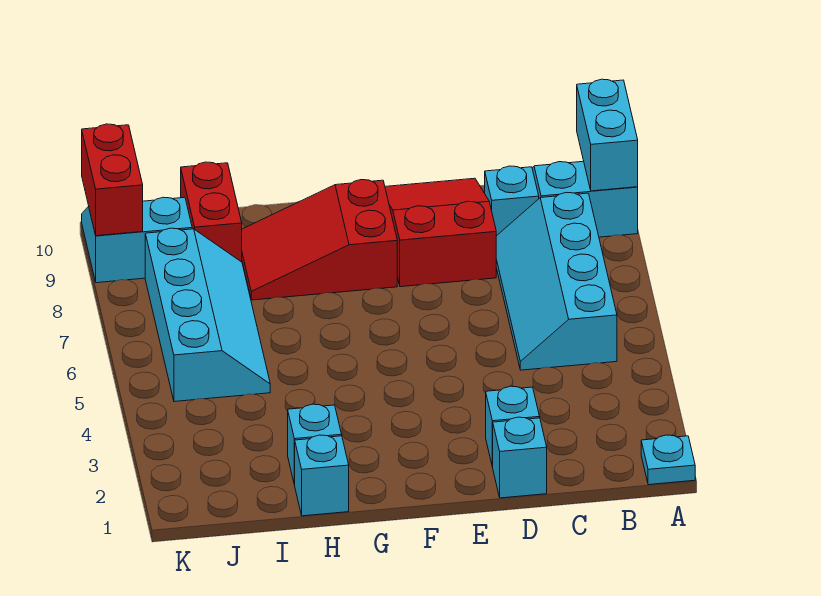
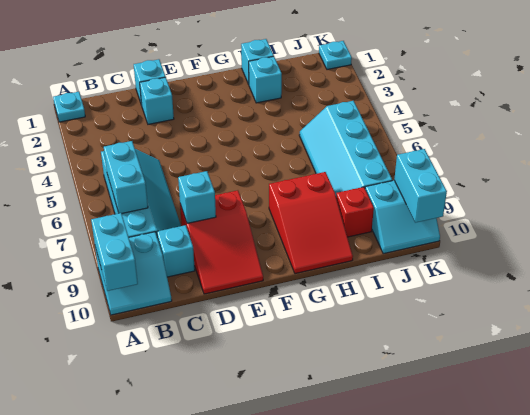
none -> cyan brick B6:B7 level 2
none -> cyan brick D8 level 2
red slope F8:H9 level 1 top F -> red slope G8:H10 level 1 top 8
red brick I9:I10 level 1 -> red brick I9 level 1
none -> cyan plate K1 level 1
red brick K9:K10 level 2 -> cyan brick K9:K10 level 2

